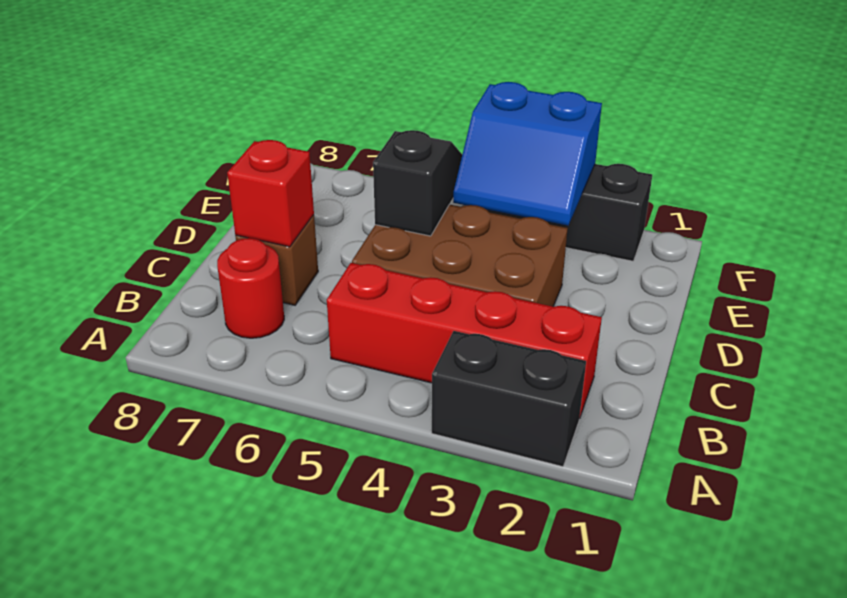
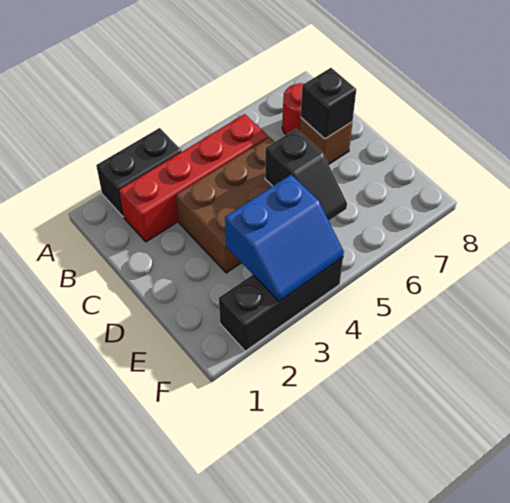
red brick C7 level 2 -> black brick C7 level 2
blue slope E3:F4 level 2 top F -> blue slope E3:F4 level 2 top E

